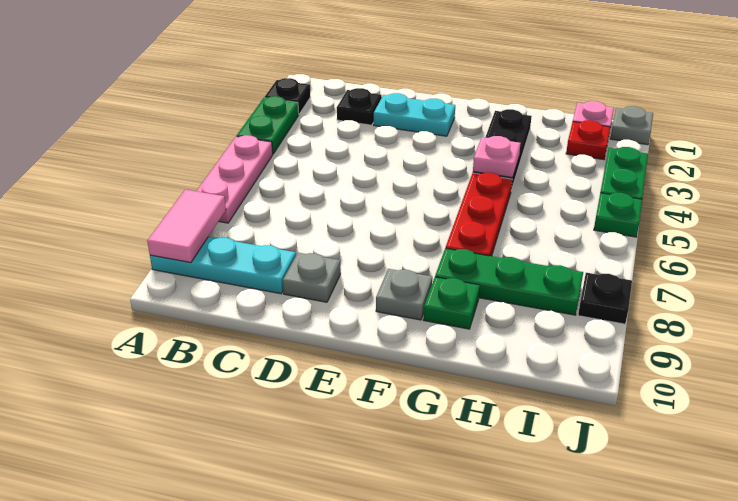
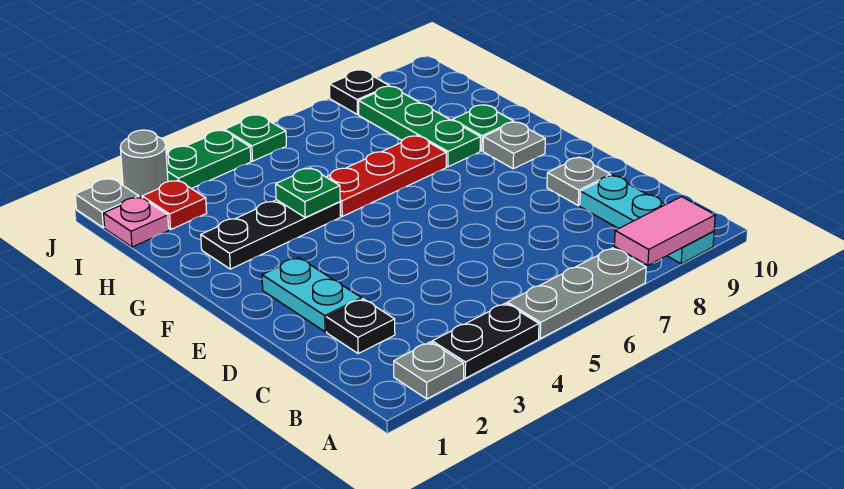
black plate A2 level 1 -> grey plate A2 level 1
green plate A3:A4 level 1 -> black plate A3:A4 level 1
pink plate A5:A7 level 1 -> grey plate A5:A7 level 1
pink plate G4 level 2 -> green plate G4 level 2
none -> grey round brick J2 level 1

